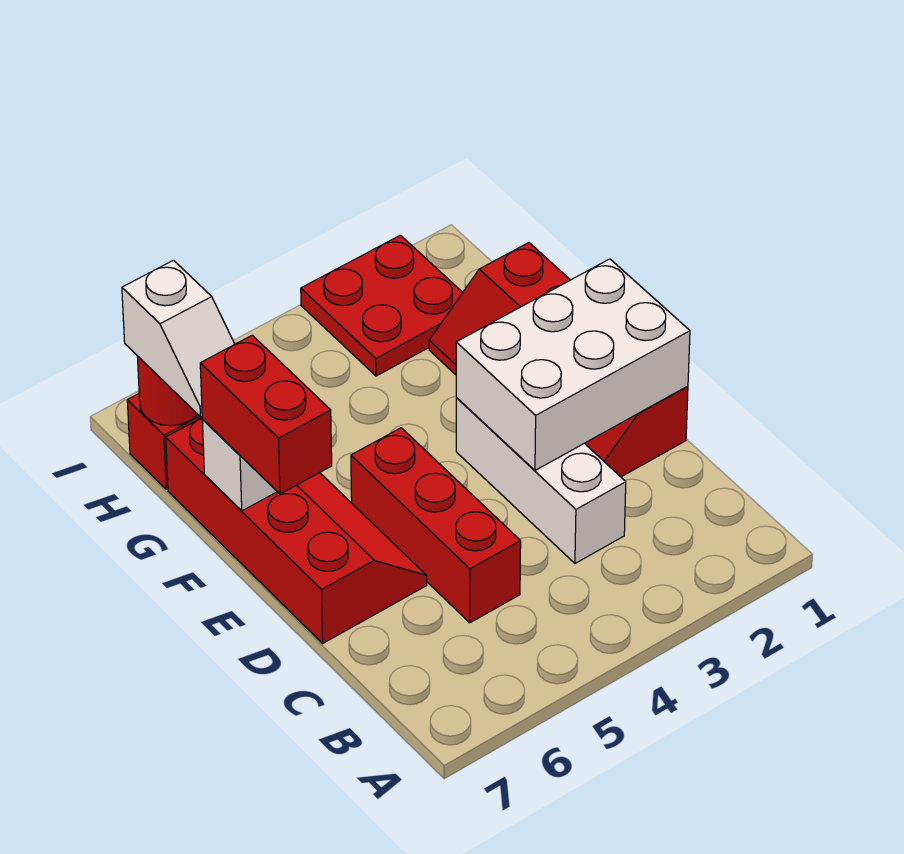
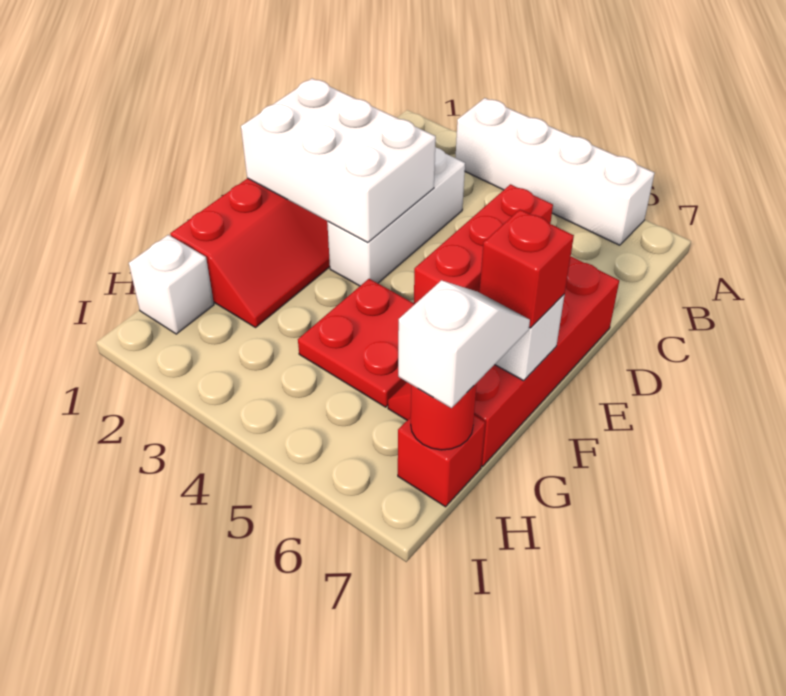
none -> white brick A3:A6 level 1
red brick E7:F7 level 3 -> red brick F7 level 3
none -> white brick H1 level 1
red plate H2:I3 level 1 -> red plate F4:G5 level 1

